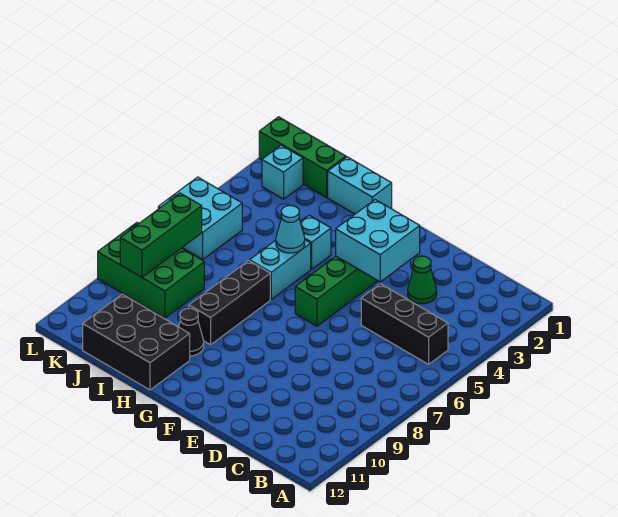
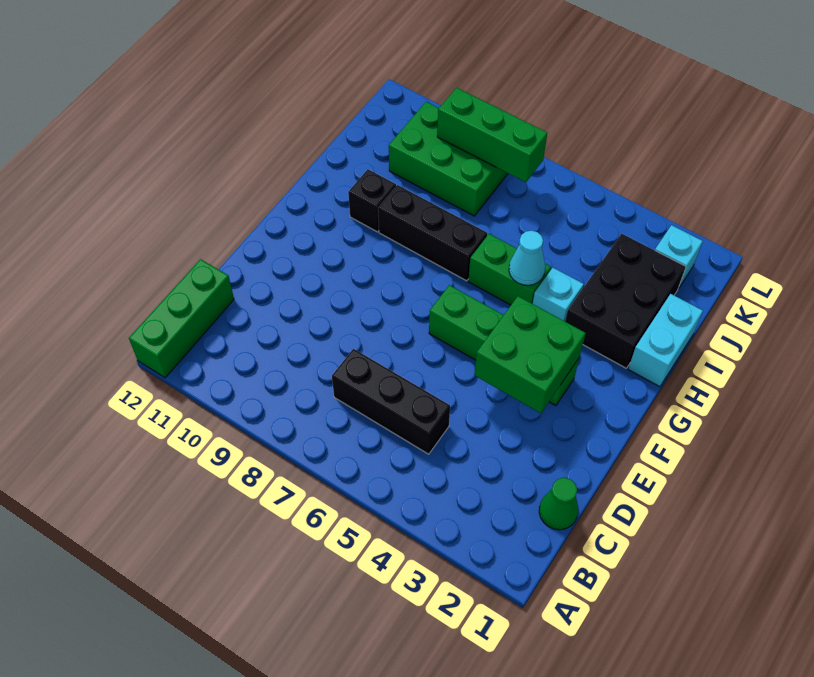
black brick B5:D5 level 1 -> black brick C5:C7 level 1
green cone D3 level 1 -> green cone C1 level 1
cyan brick E3:F4 level 2 -> green brick E3:F4 level 2
cyan brick H5:H6 level 1 -> green brick H5:H6 level 1
black cone H10 level 1 -> black brick H10 level 1
black brick H11:J12 level 1 -> black brick H2:J3 level 1
green brick J1:L1 level 1 -> green brick A12:C12 level 1
green brick J8:L9 level 1 -> green brick J8:K10 level 1
cyan brick K5:L6 level 1 -> none

